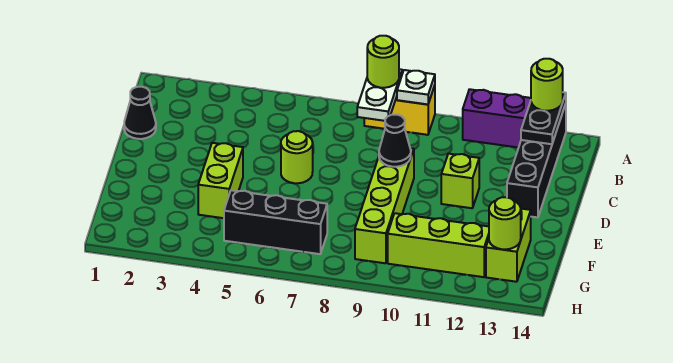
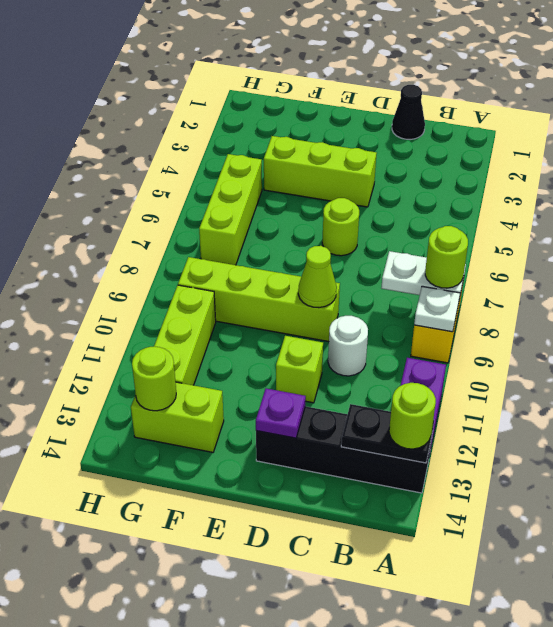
none -> white round brick C10 level 1
black cone D9 level 2 -> lime cone D9 level 2
none -> purple plate D13 level 2
lime brick E4:F4 level 1 -> lime brick D4:F4 level 1
black brick G5:G7 level 1 -> lime brick G5:G7 level 1

